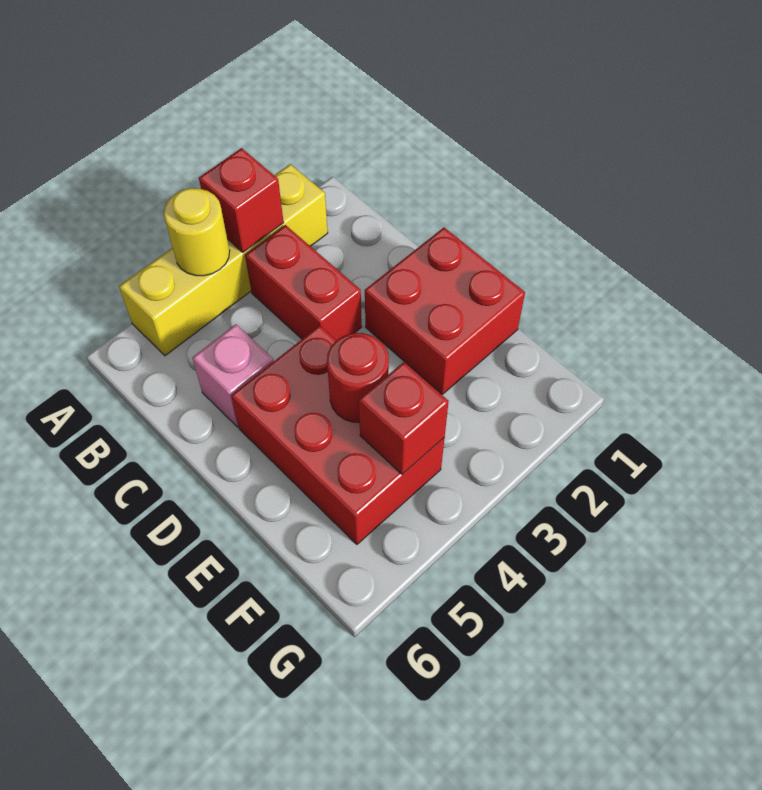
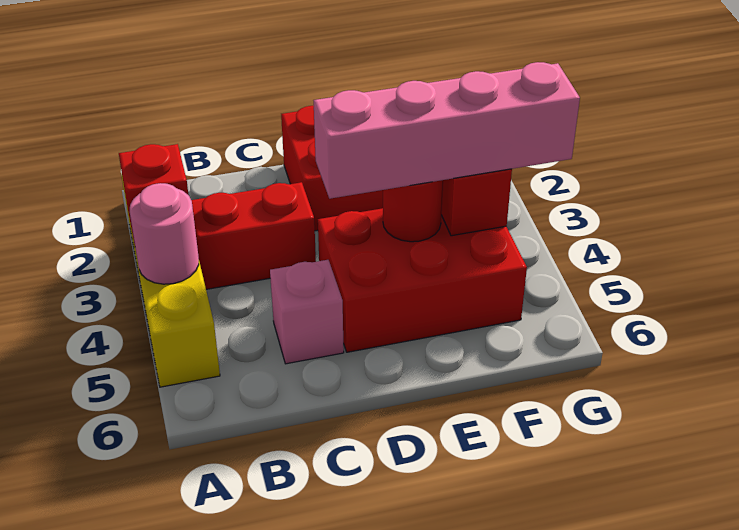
yellow round brick A4 level 2 -> pink round brick A4 level 2
none -> pink brick D4:G4 level 3

